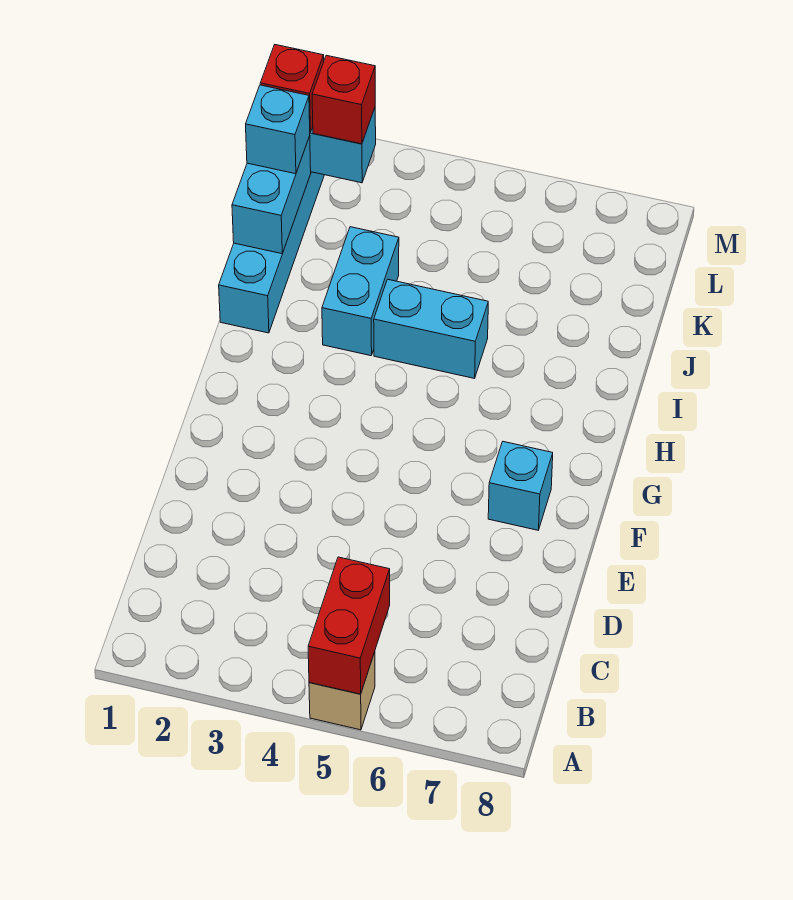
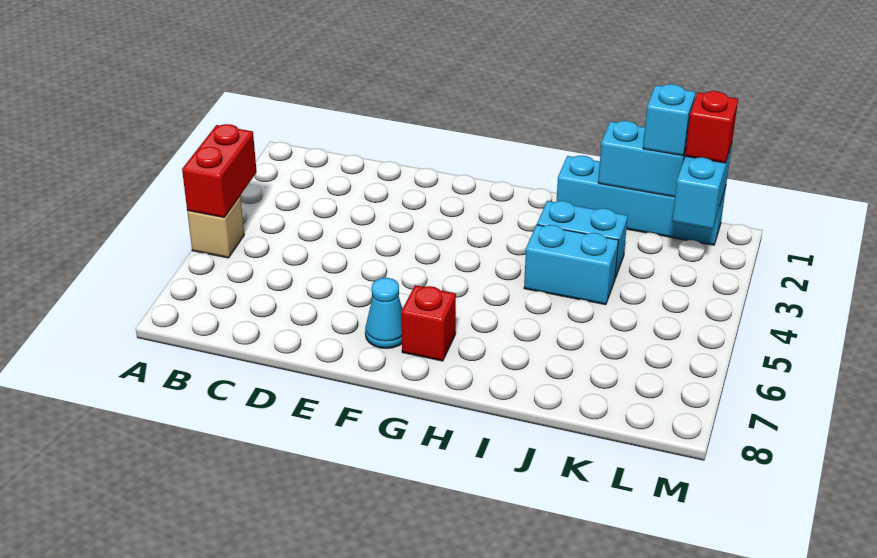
red brick A5:B5 level 2 -> red brick A4:A5 level 2
cyan brick F7 level 1 -> cyan cone F7 level 1
cyan brick I4:I5 level 1 -> cyan brick I4:J4 level 1
red brick L2 level 3 -> red brick G7 level 1

